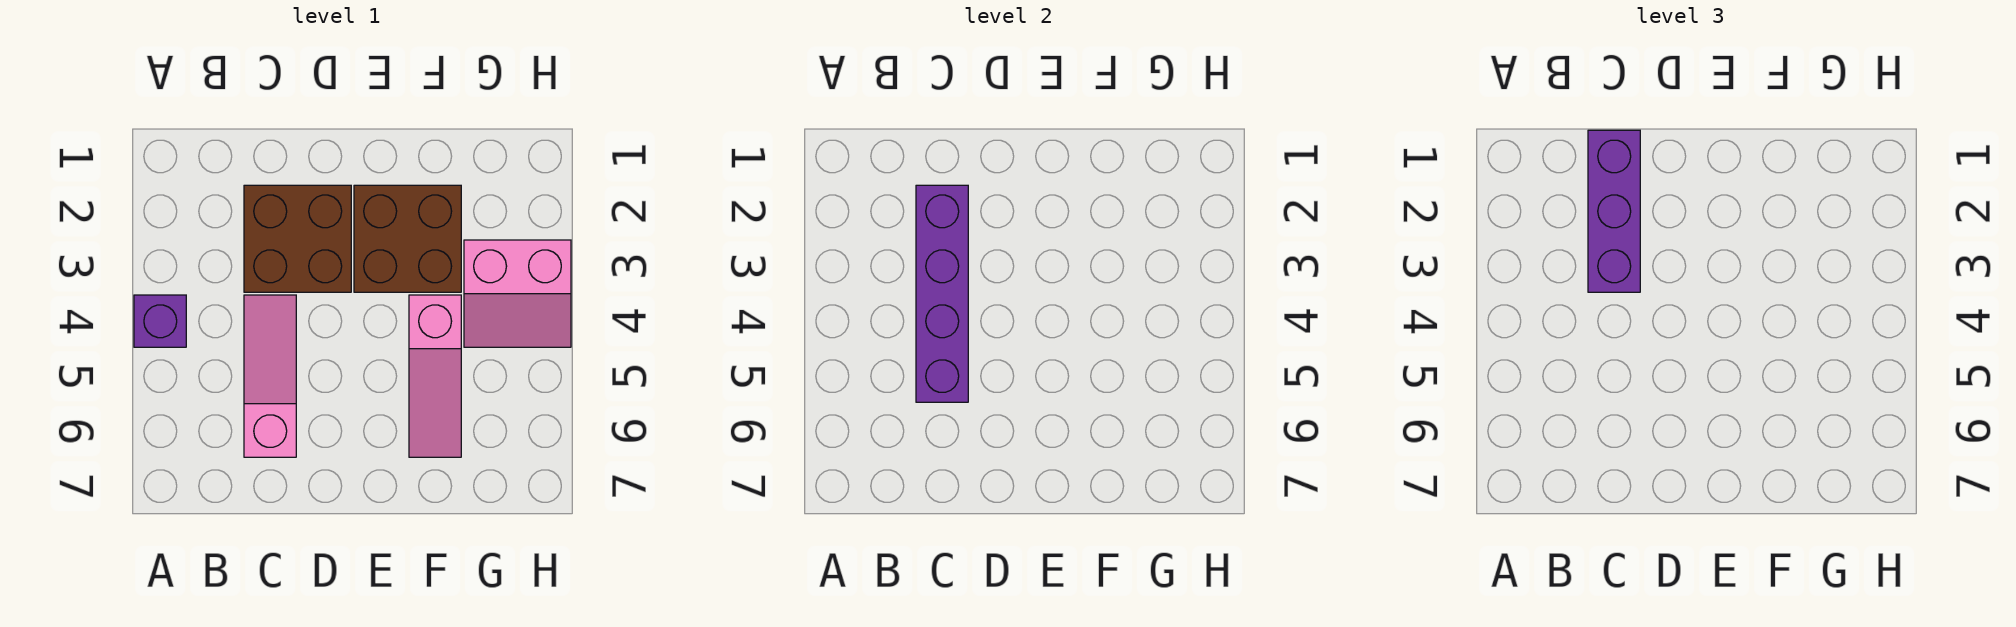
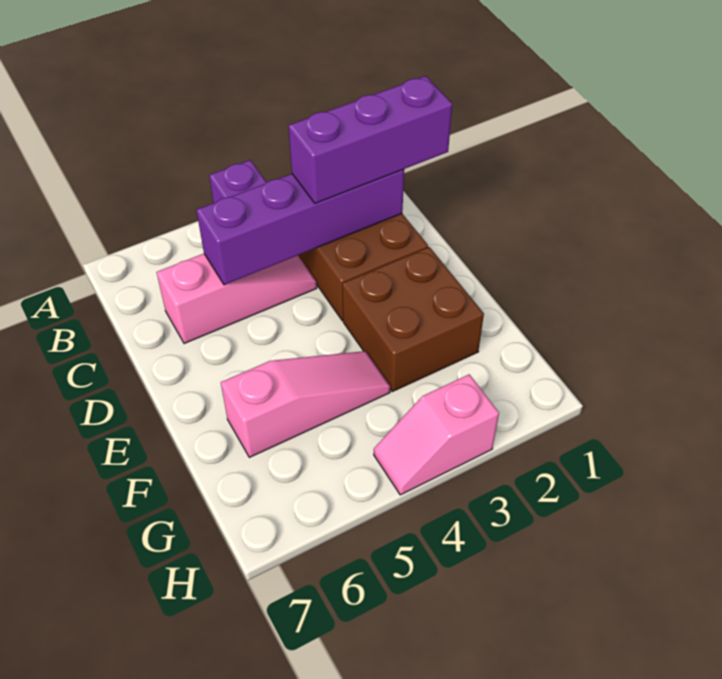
pink slope F4:F6 level 1 top 4 -> pink slope F4:F6 level 1 top 6
pink slope G3:H4 level 1 top 3 -> pink slope H3:H4 level 1 top 3

